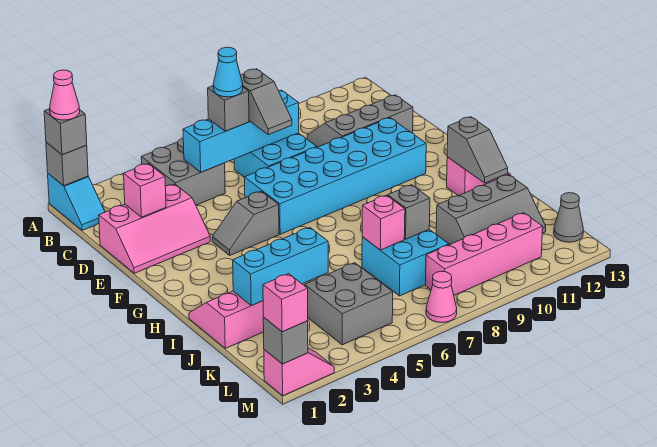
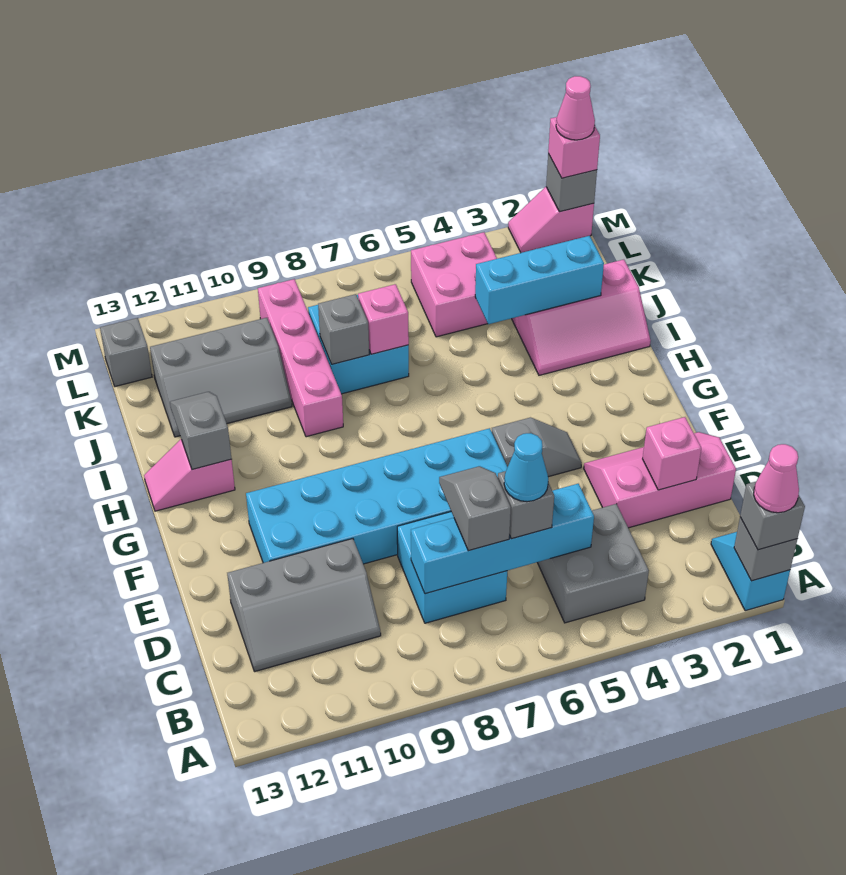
grey slope J10:K12 level 1 top J -> grey slope J10:K12 level 1 top K
grey brick K4:L5 level 1 -> pink brick K4:L5 level 1
pink brick L8:L11 level 1 -> pink brick I9:L9 level 1
grey cone L13 level 1 -> grey brick L13 level 1
pink cone M7 level 1 -> pink cone M1 level 4

